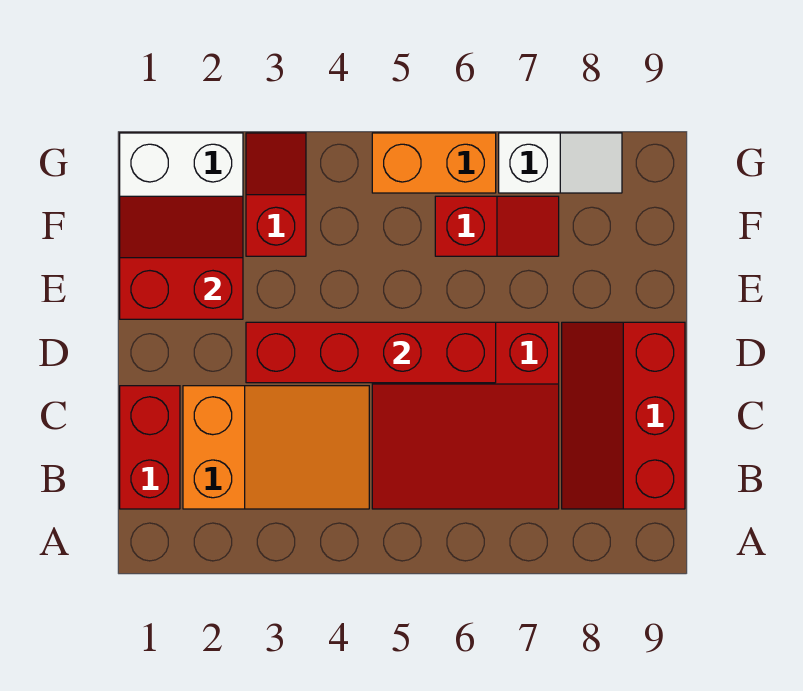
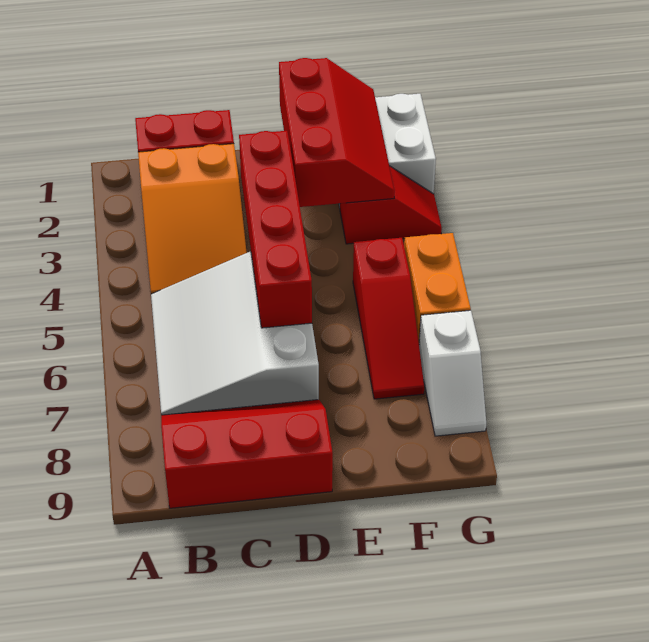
red slope B5:D7 level 1 top D -> white slope B5:D7 level 1 top D
red slope E1:F2 level 2 top E -> red slope E1:F3 level 2 top E
red slope F6:F7 level 1 top 6 -> red slope F5:F7 level 1 top 5

